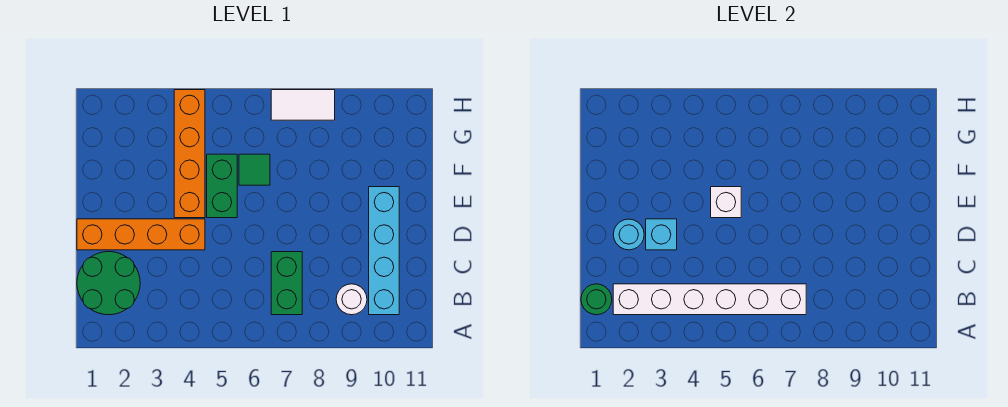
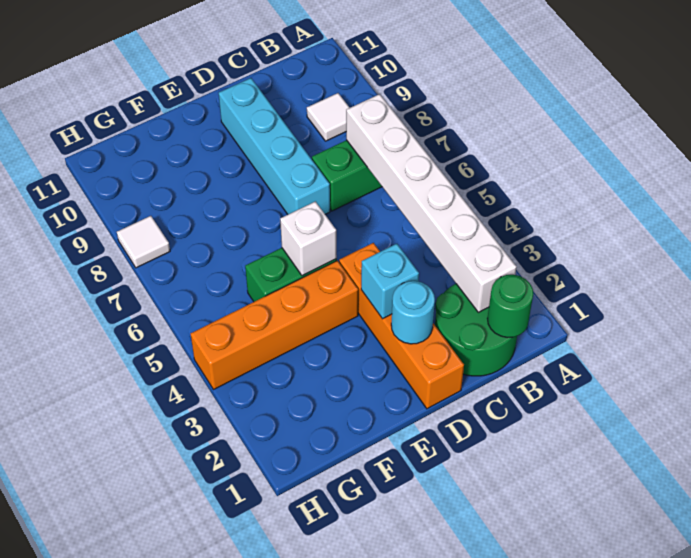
white round brick B9 level 1 -> white tile B9 level 1
cyan brick B10:E10 level 1 -> cyan brick D7:D10 level 1
green tile F6 level 1 -> none
white tile H7:H8 level 1 -> white tile H8 level 1

